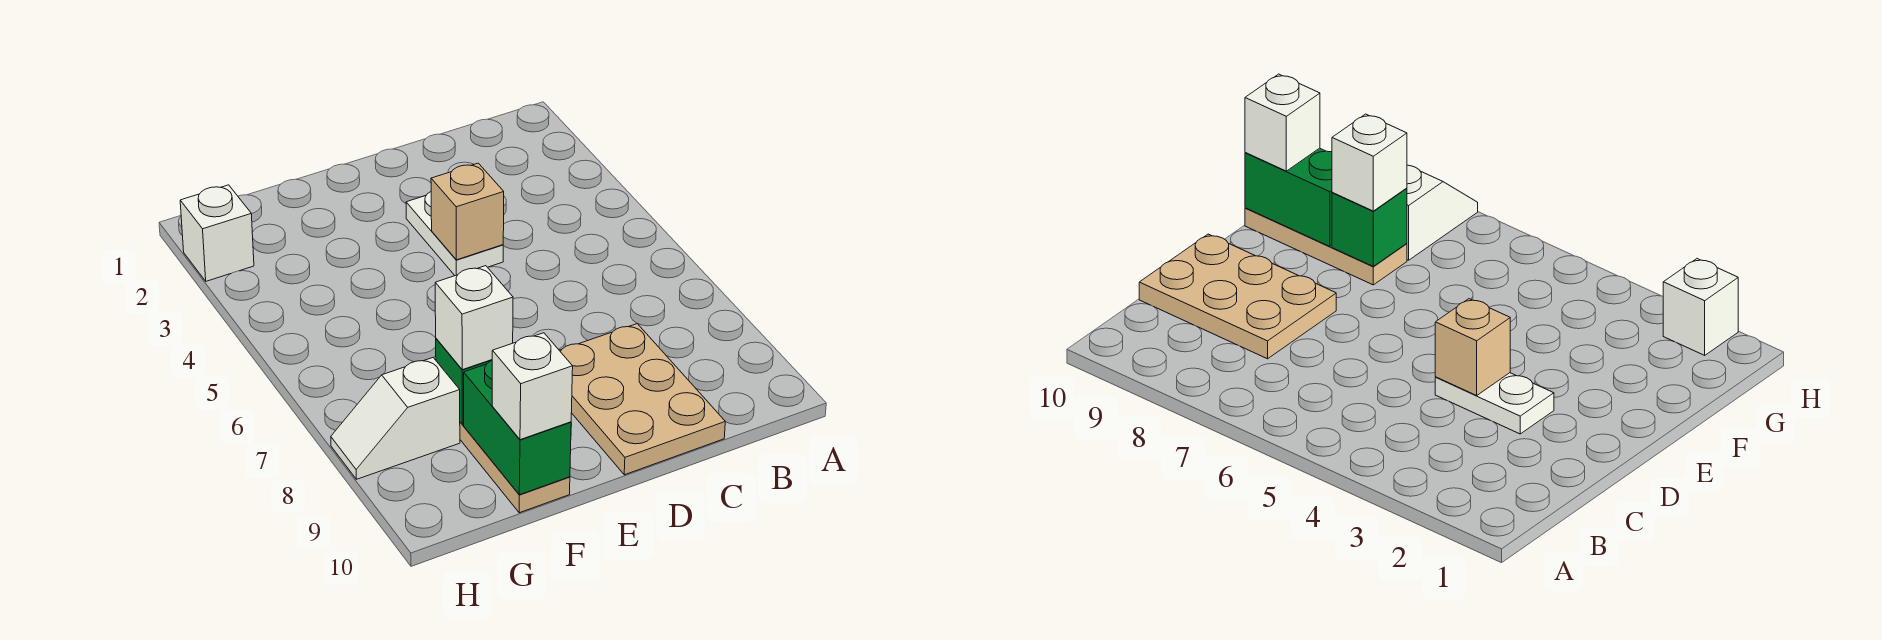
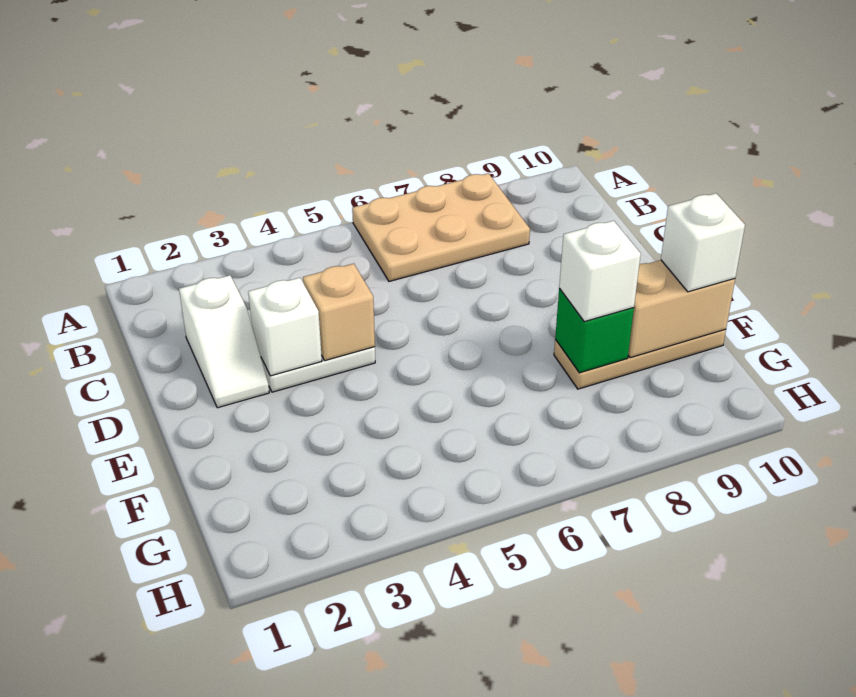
tan plate C8:D10 level 1 -> tan plate A6:B8 level 1
green brick F9:F10 level 2 -> tan brick F9:F10 level 2
white slope G8:H8 level 1 top G -> white slope C2:D2 level 1 top C
white brick H2 level 1 -> white brick D3 level 2

